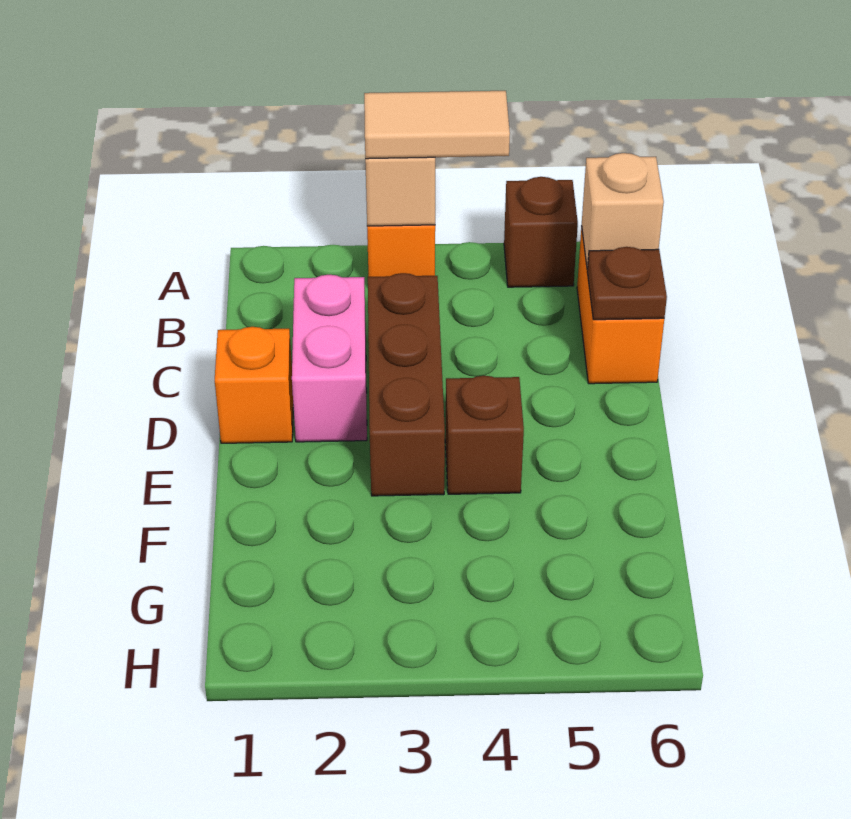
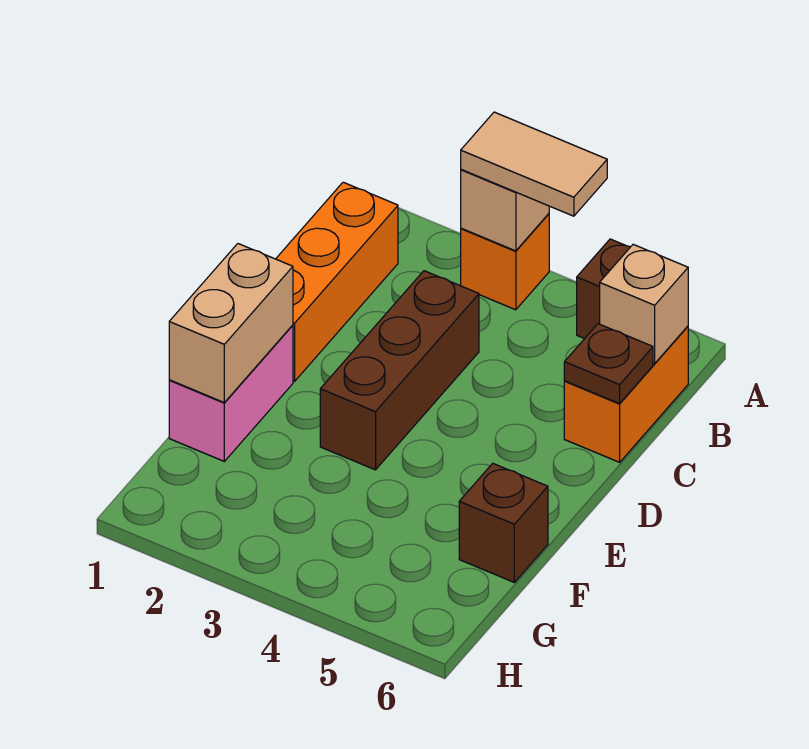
pink brick C2:D2 level 1 -> pink brick E1:F1 level 1
orange brick D1 level 1 -> orange brick B1:D1 level 1
none -> tan brick E1:F1 level 2
brown brick E4 level 1 -> brown brick F6 level 1

